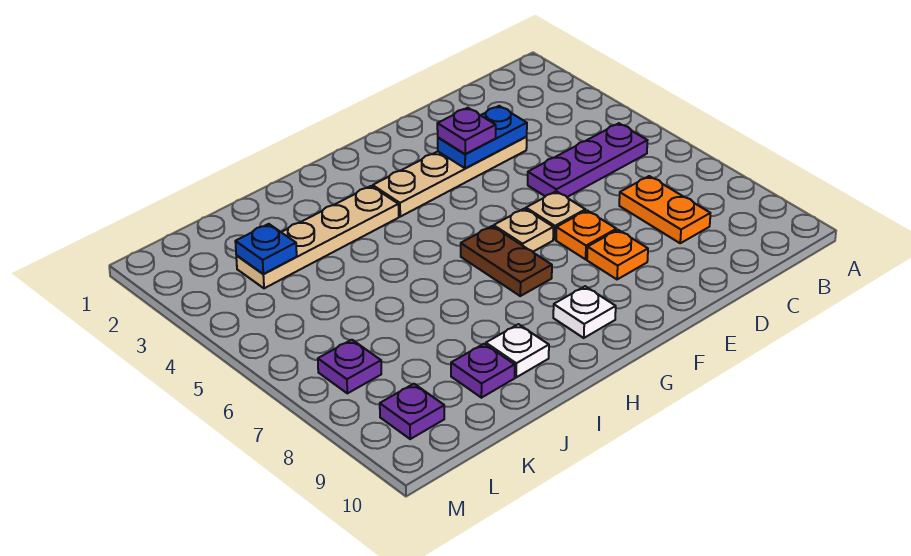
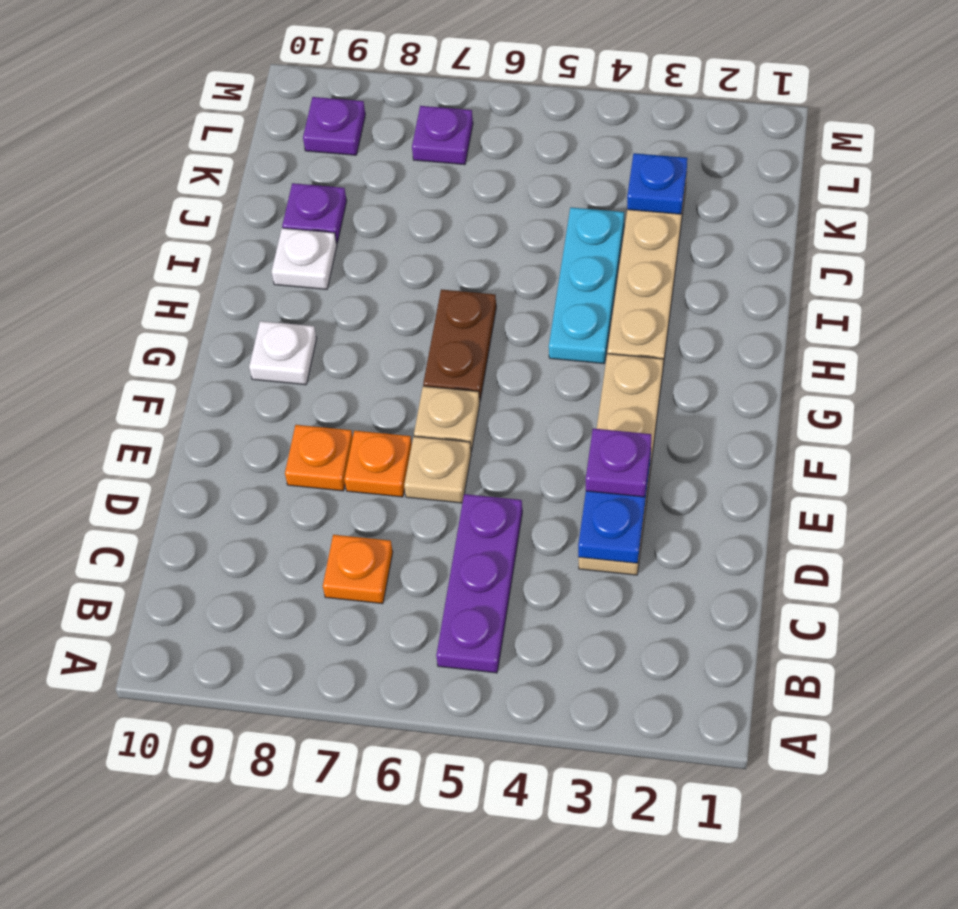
orange plate C7:C8 level 1 -> orange plate C7 level 1
brown plate G6:G7 level 1 -> brown plate G6:H6 level 1
none -> cyan plate H4:J4 level 1

